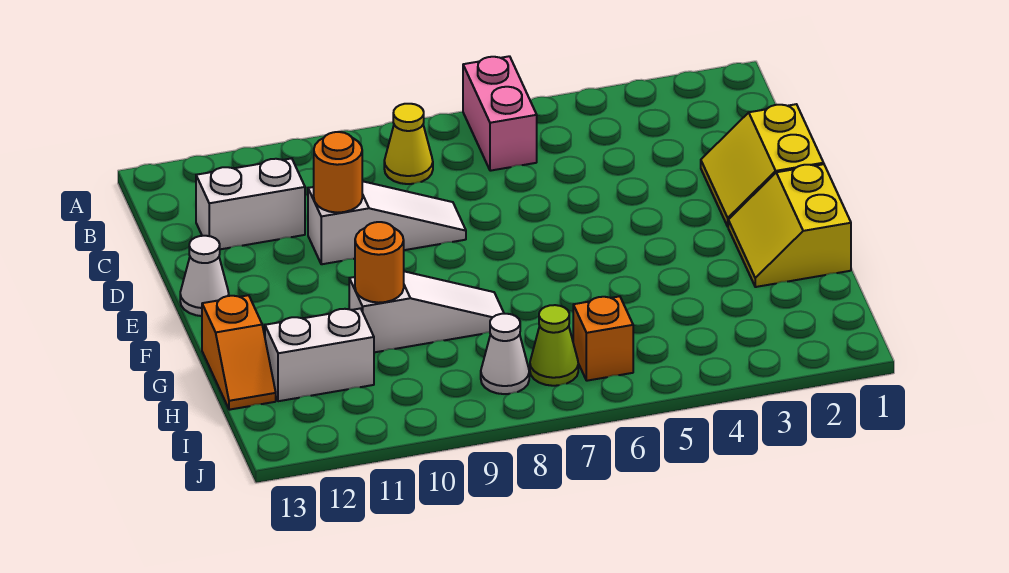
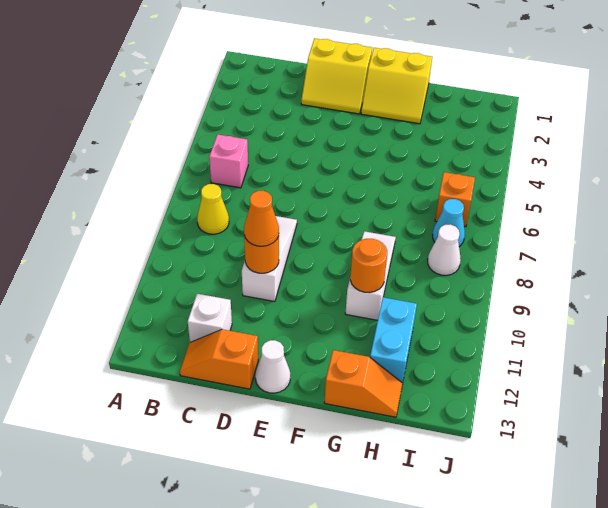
pink brick A6:B6 level 1 -> pink brick B6 level 1
white brick C11:C12 level 1 -> white brick C12 level 1
none -> orange slope C13:D13 level 1 top D
none -> orange cone D10 level 3
white brick H11:H12 level 1 -> cyan brick H11:H12 level 1
lime cone I7 level 1 -> cyan cone I7 level 1

